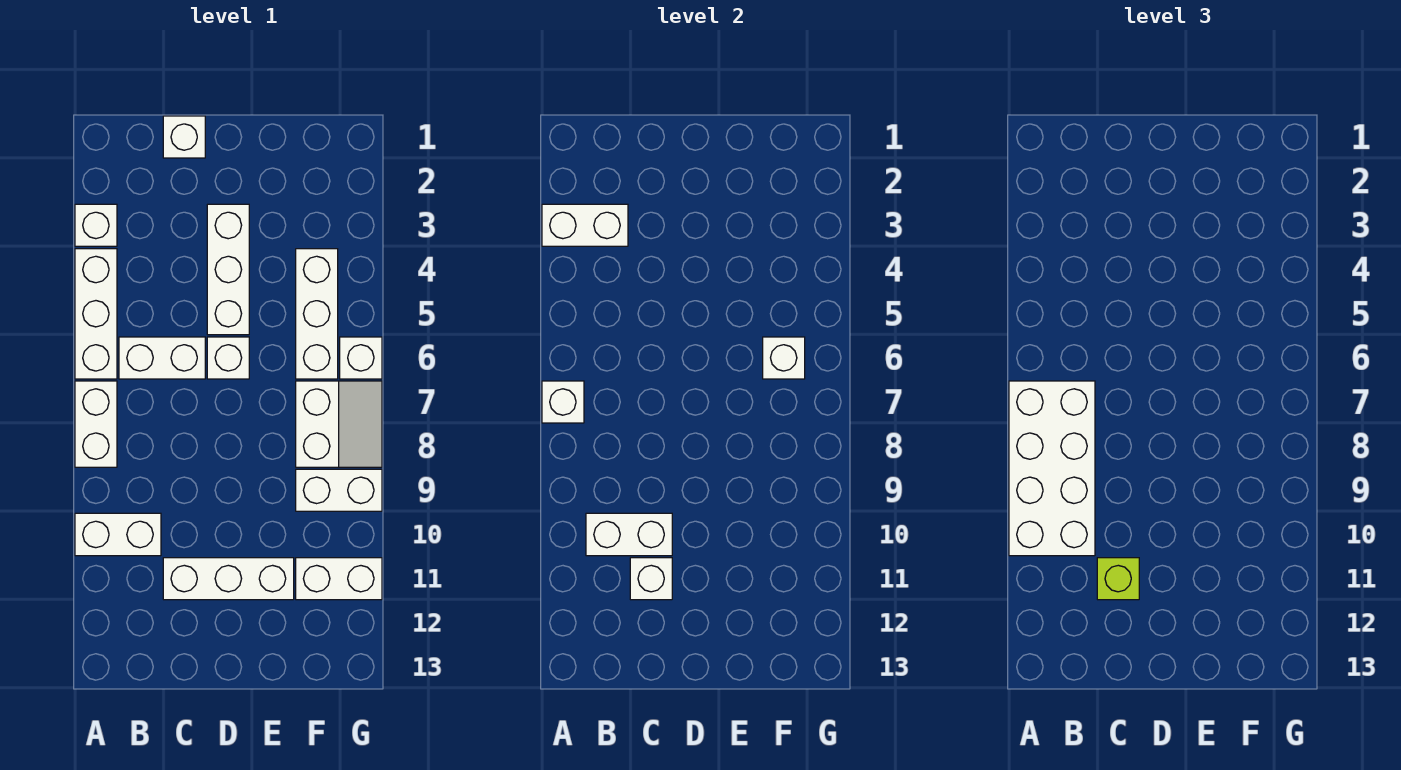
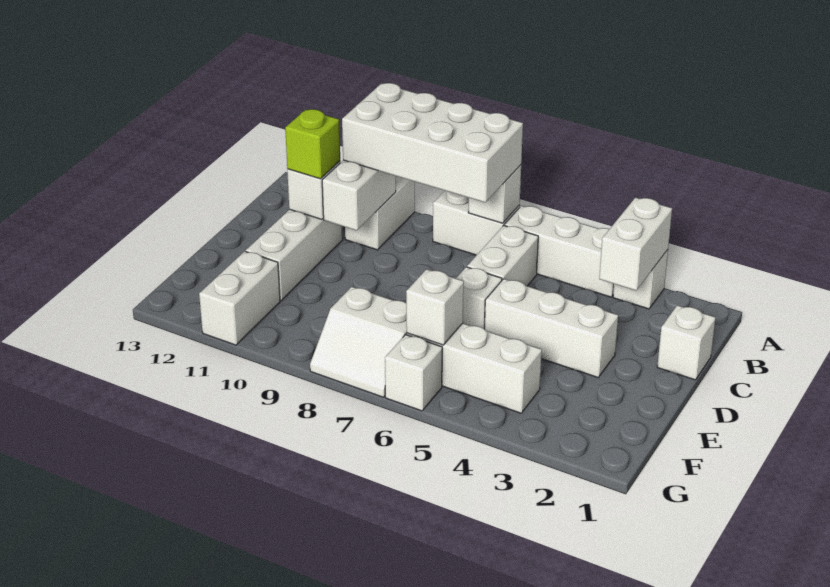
white brick F9:G9 level 1 -> none

